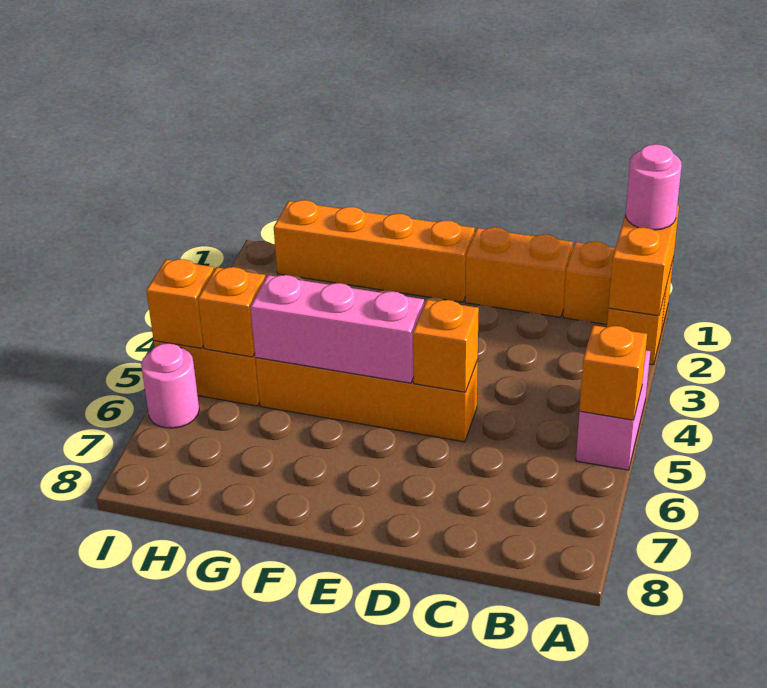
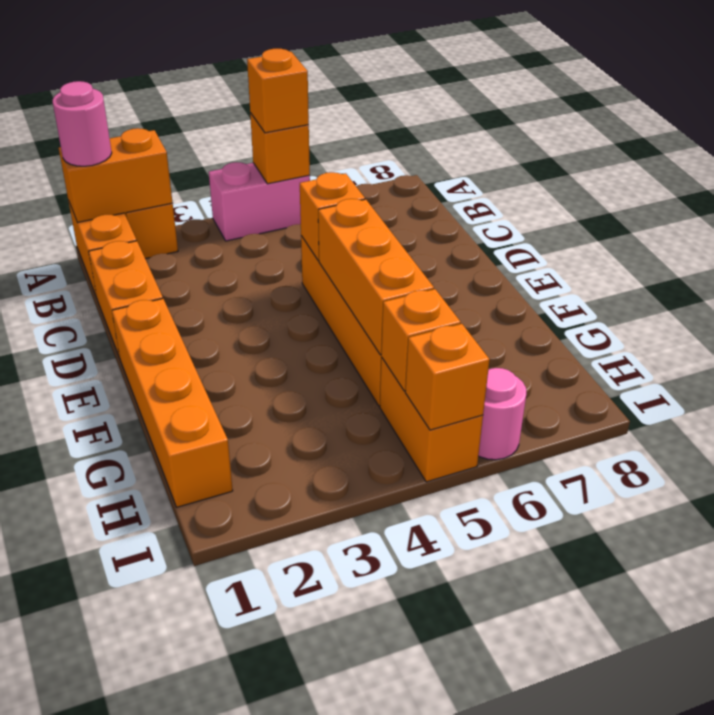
none -> orange brick A5 level 3
pink brick E5:G5 level 2 -> orange brick E5:G5 level 2

